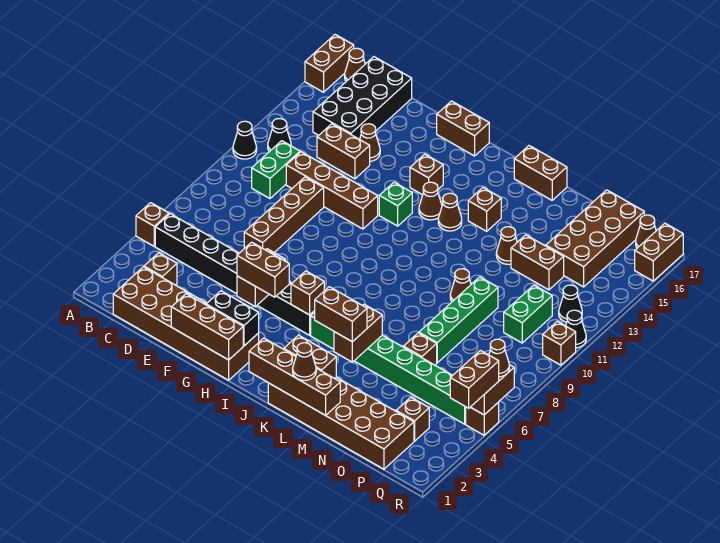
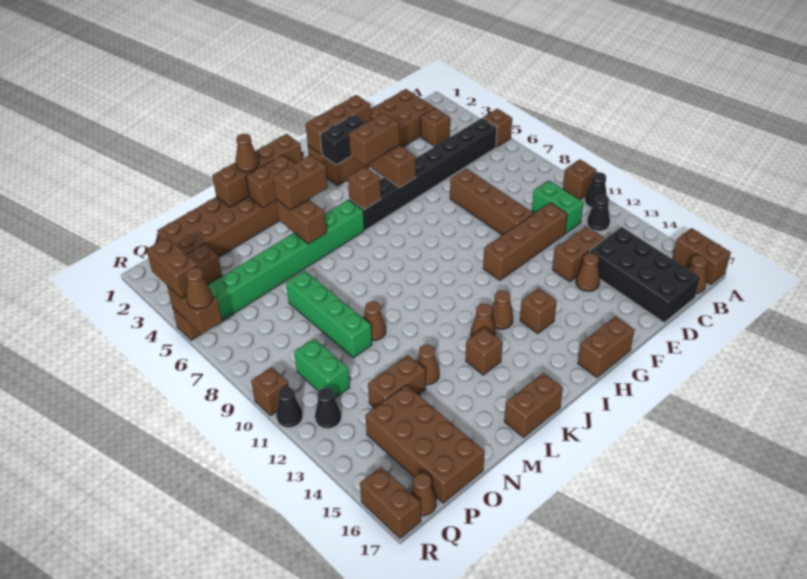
green brick H12 level 1 -> none
brown brick N6 level 1 -> brown brick A10 level 1

